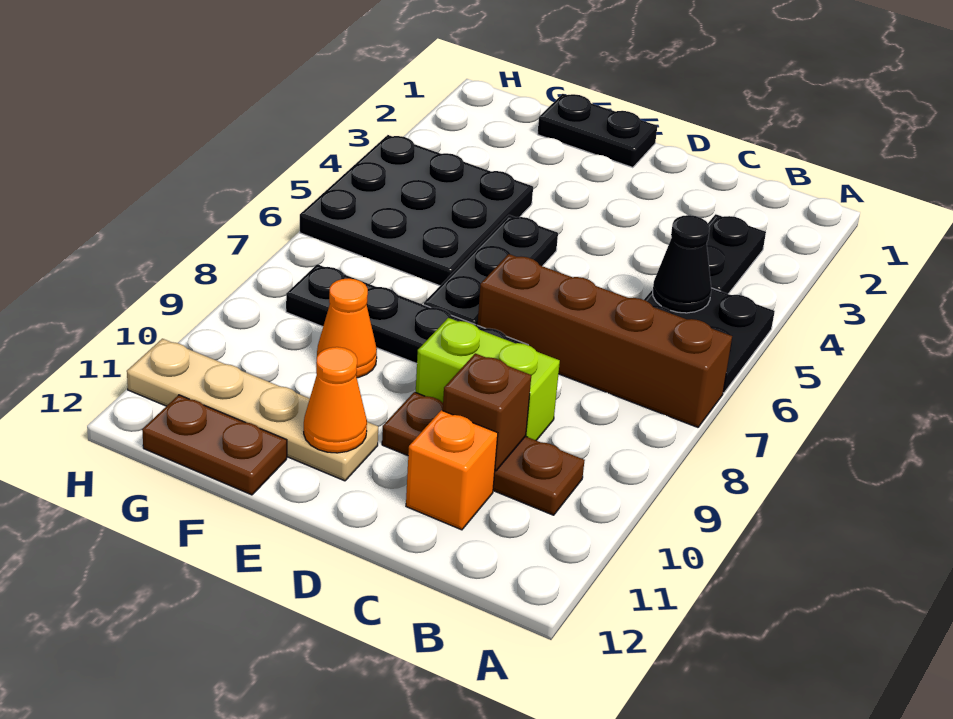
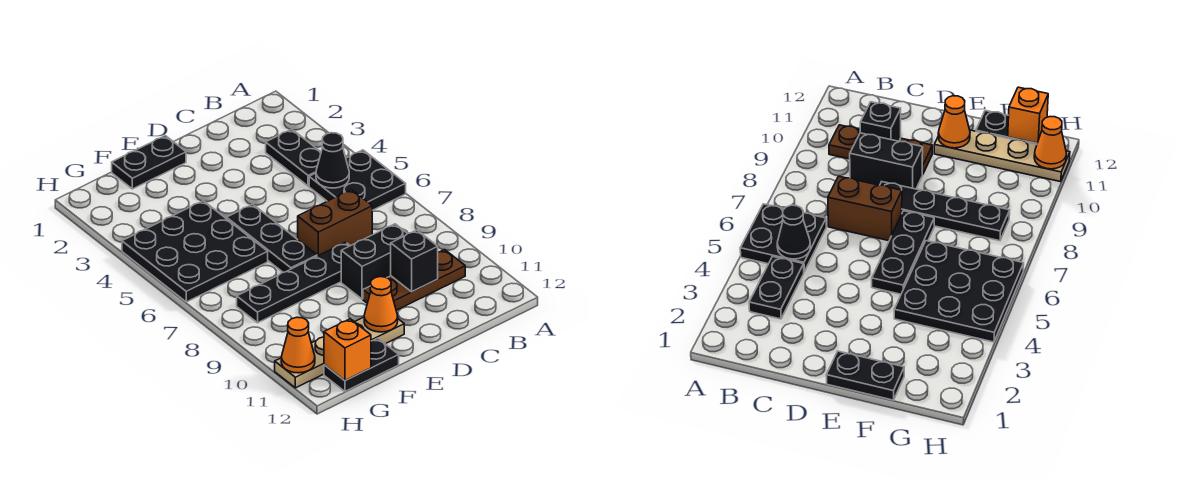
brown brick A7:D7 level 1 -> brown brick C7:D7 level 1
lime brick C9:D9 level 1 -> black brick C9:D9 level 1
brown brick C10 level 2 -> black brick C10 level 2
orange brick C11 level 1 -> orange brick G12 level 2
orange cone F9 level 1 -> orange cone H11 level 2
brown plate F12:G12 level 1 -> black plate F12:G12 level 1

